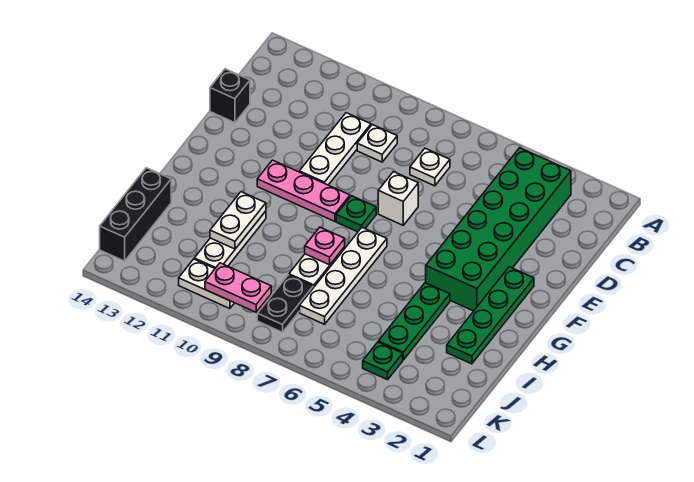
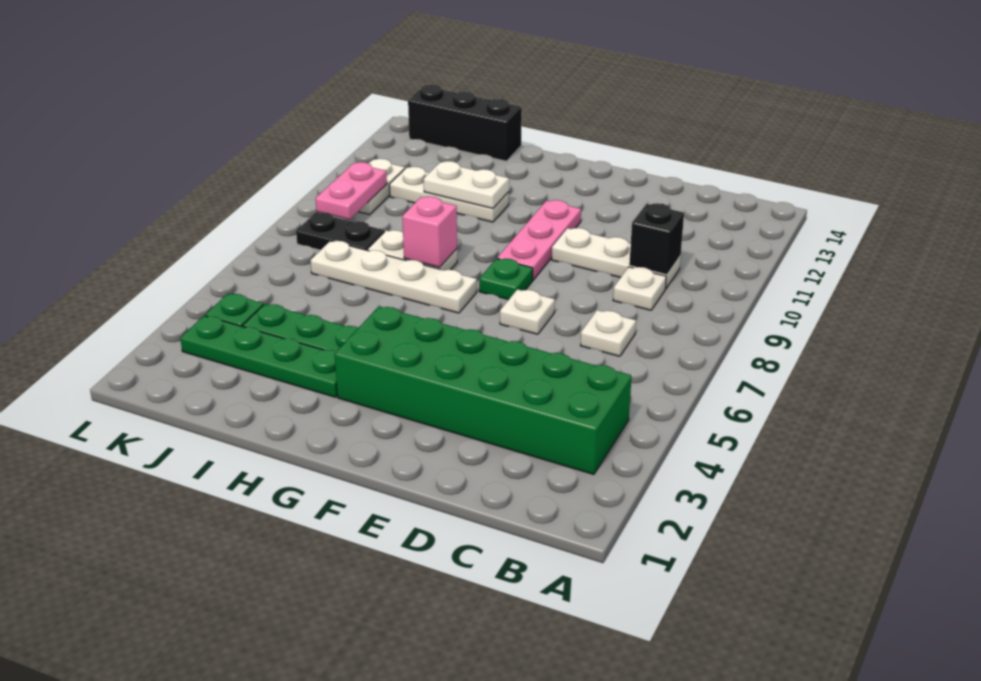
black brick D14 level 1 -> black brick C10 level 2
white brick E7 level 1 -> white plate E7 level 1
green plate F2:I2 level 1 -> green plate H3:K3 level 1
pink plate H8 level 2 -> pink brick H8 level 2

